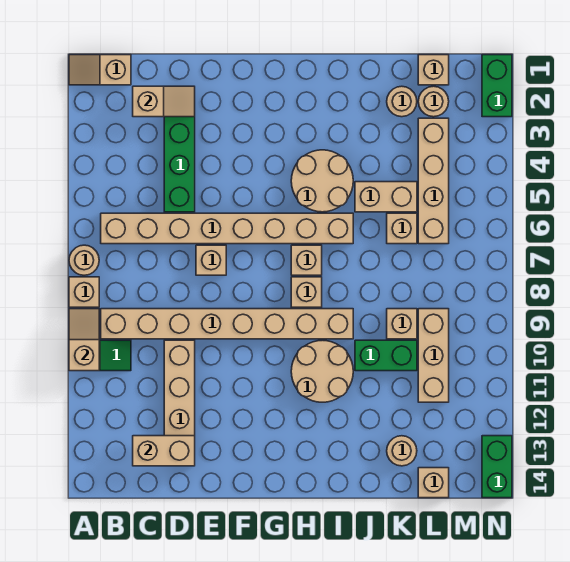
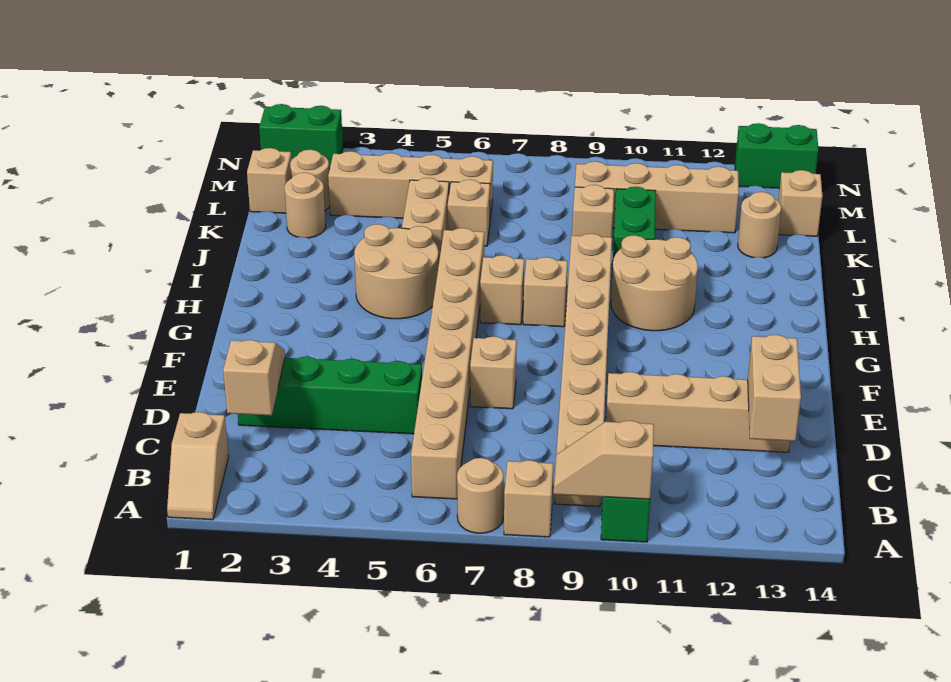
tan brick L9:L11 level 1 -> tan brick L9:L12 level 1

